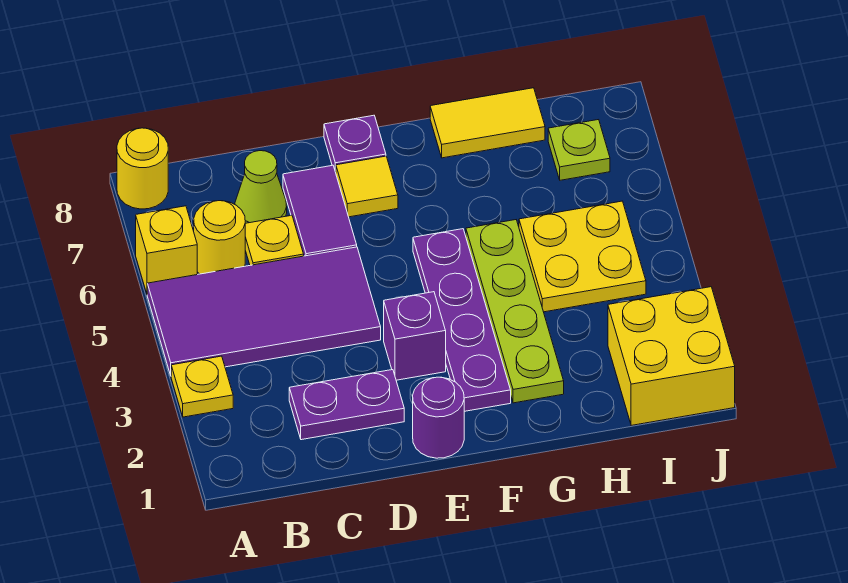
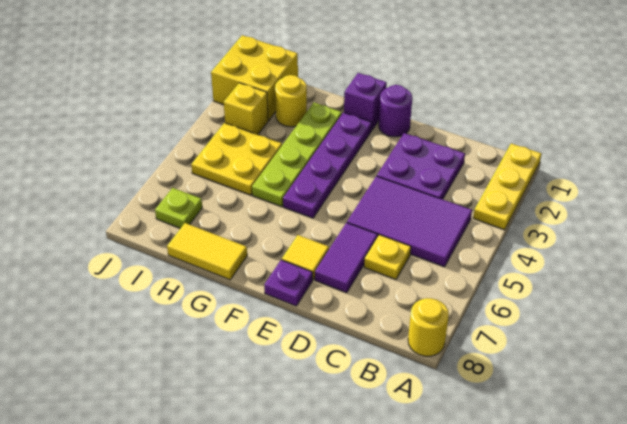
yellow plate A3 level 1 -> yellow plate A1:A3 level 1
purple tile A4:D5 level 1 -> purple tile B4:D5 level 1
yellow brick A6 level 1 -> yellow brick I3 level 1
yellow round brick B6 level 1 -> yellow round brick H2 level 1
purple plate C2:D2 level 1 -> purple plate C2:D3 level 1
lime cone C7 level 1 -> none
purple brick E3 level 1 -> purple brick F1 level 1

